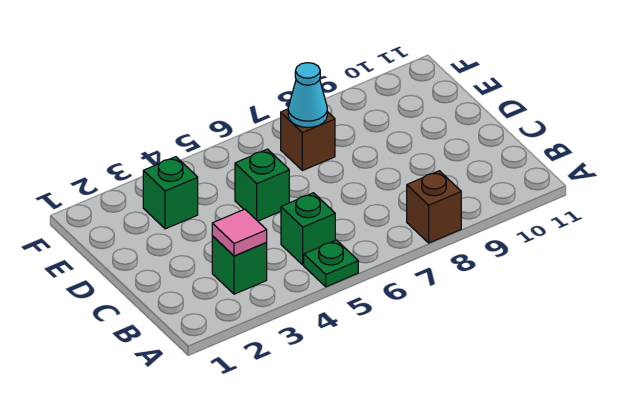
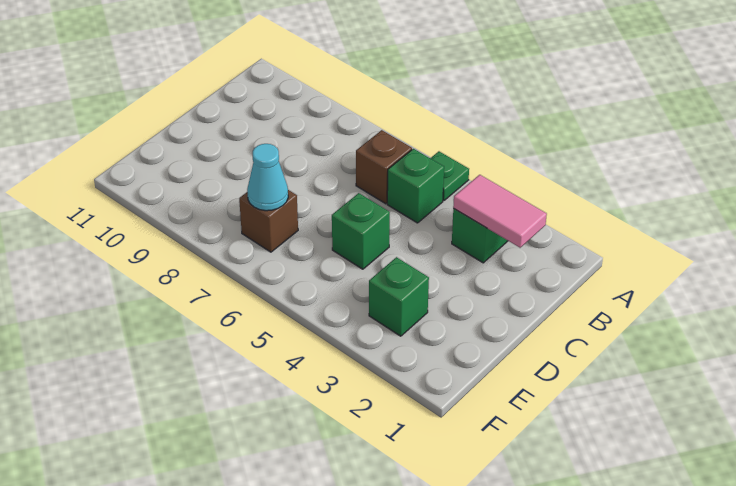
brown brick A8 level 1 -> brown brick B6 level 1
pink tile B3 level 2 -> pink tile B2:B3 level 2

